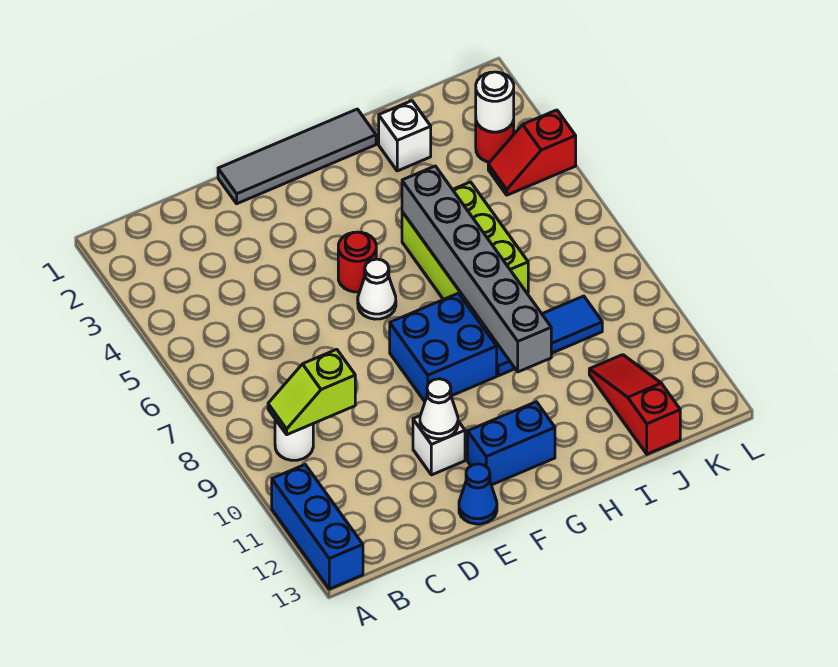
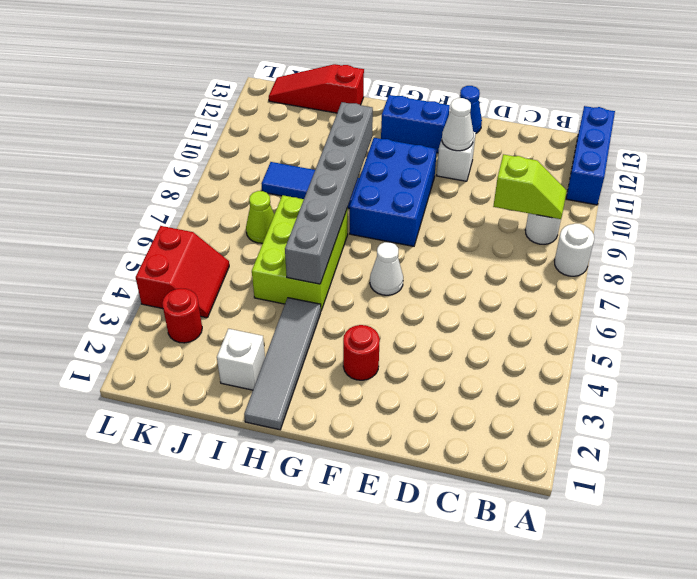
grey tile E1:H1 level 1 -> grey tile H1:H4 level 1
red round brick F5 level 1 -> red round brick F3 level 1
blue brick F8:G9 level 1 -> blue brick F8:G10 level 1
none -> lime cone J7 level 1
red slope J11:J13 level 1 top 13 -> red slope I13:K13 level 1 top I
white round brick K3 level 2 -> white round brick A8 level 1
red slope K4:L4 level 1 top L -> red slope K4:L5 level 1 top L

